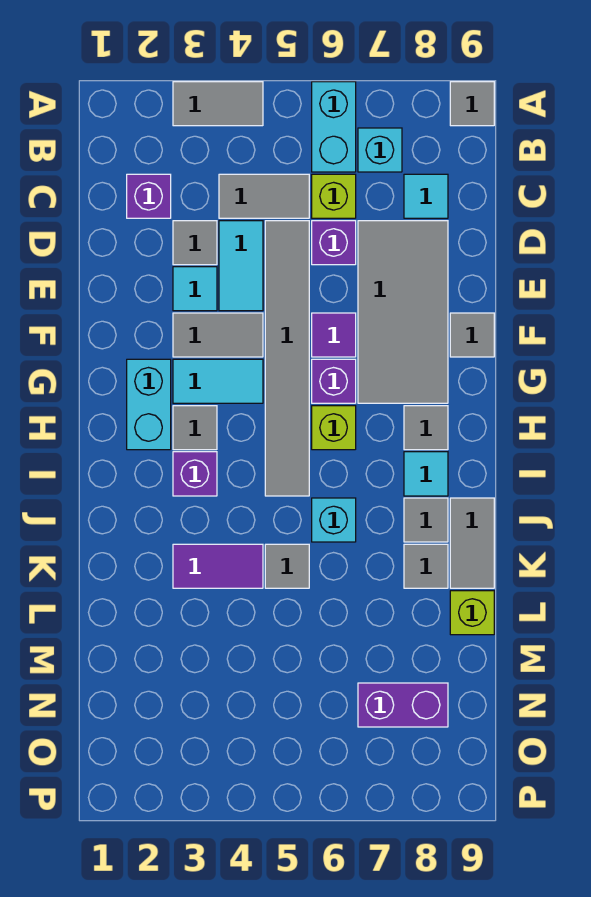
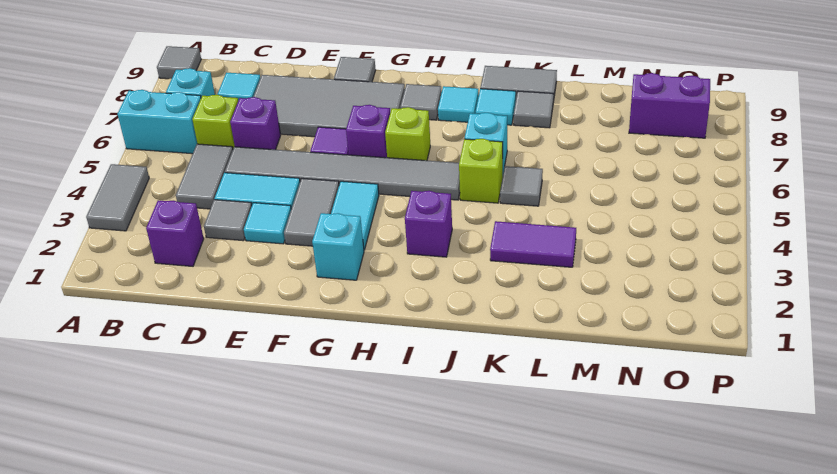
cyan brick G2:H2 level 1 -> cyan brick G2 level 1
grey tile H3 level 1 -> none
grey tile J8 level 1 -> cyan tile J8 level 1
purple tile K3:K4 level 1 -> purple tile K3:L3 level 1
lime brick L9 level 1 -> lime brick J5 level 1
purple brick N7:N8 level 1 -> purple brick N8:O8 level 1

